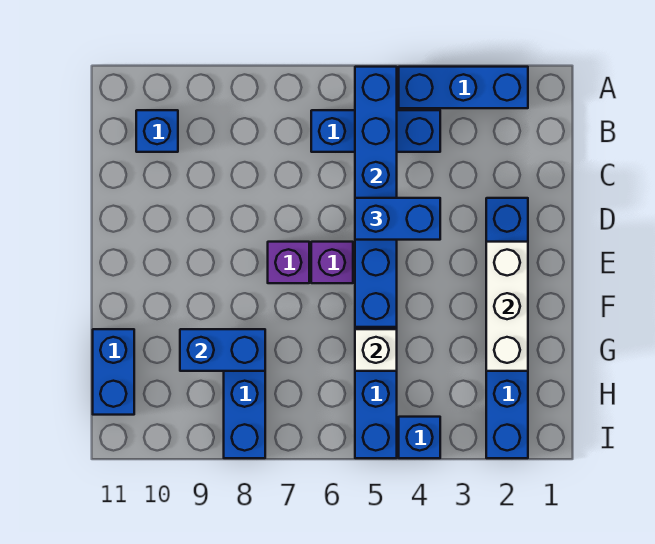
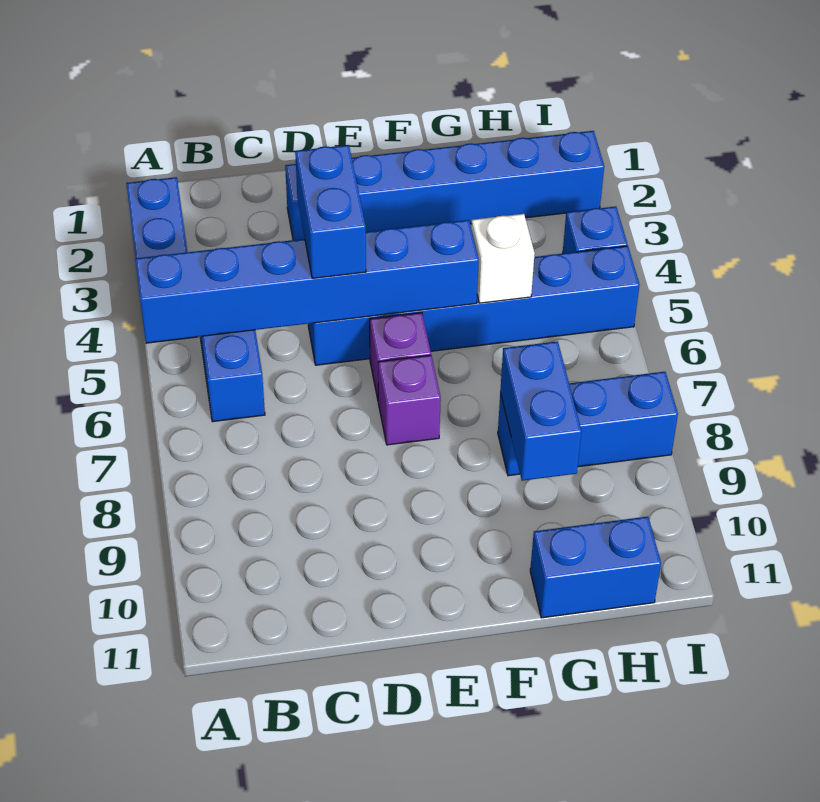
blue brick B10 level 1 -> none
white brick E2:G2 level 2 -> none

